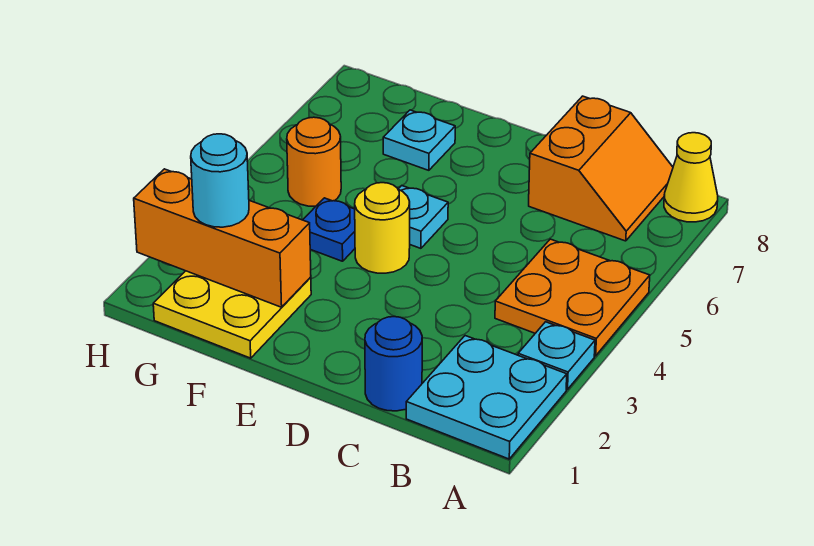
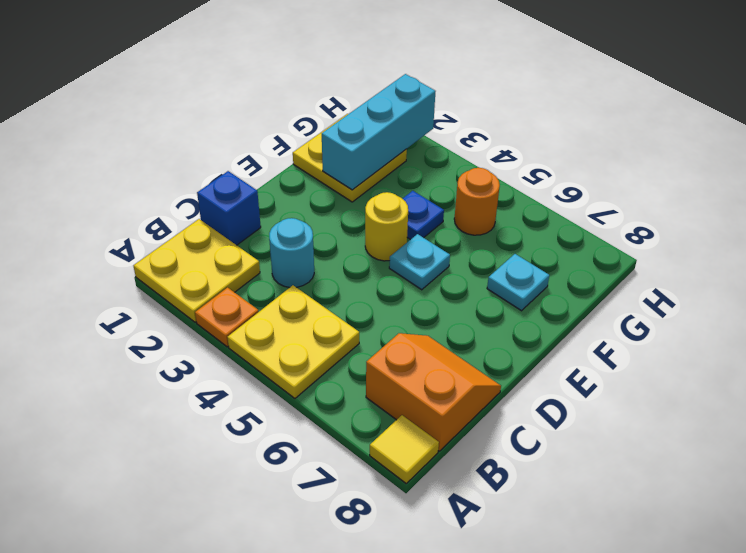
cyan plate A1:B2 level 1 -> yellow plate A1:B2 level 1
cyan plate A3 level 1 -> orange plate A3 level 1
orange plate A4:B5 level 1 -> yellow plate A4:B5 level 1
yellow cone A8 level 1 -> yellow tile A8 level 1
orange slope B7:C8 level 1 top C -> orange slope B7:C8 level 1 top B
blue round brick C1 level 1 -> blue brick C1 level 1
orange brick F2:H2 level 2 -> cyan brick F2:H2 level 2
cyan round brick G2 level 3 -> cyan round brick C3 level 1

